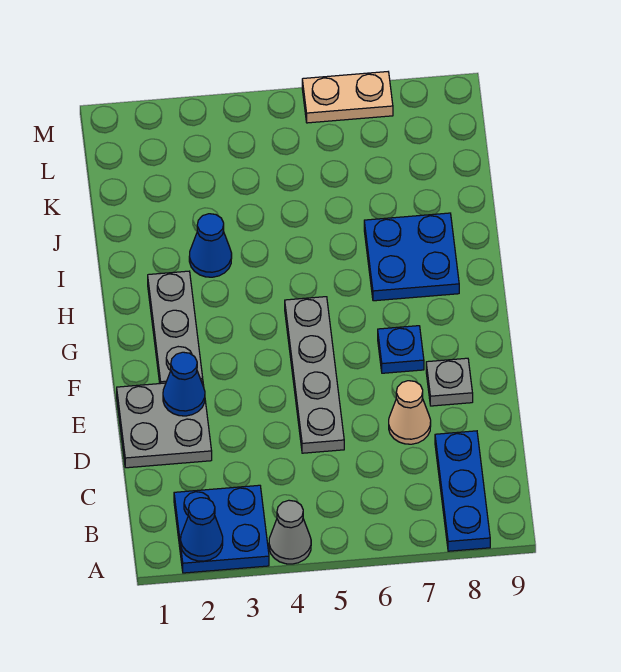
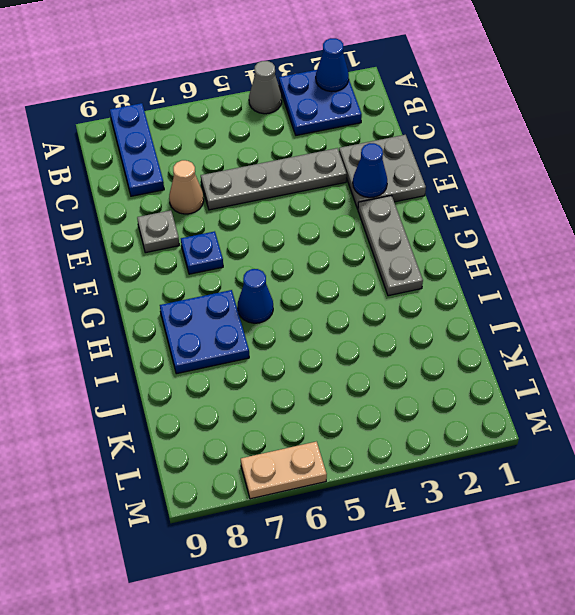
grey plate D5:G5 level 1 -> grey plate D3:D6 level 1
blue cone I3 level 1 -> blue cone H6 level 1

